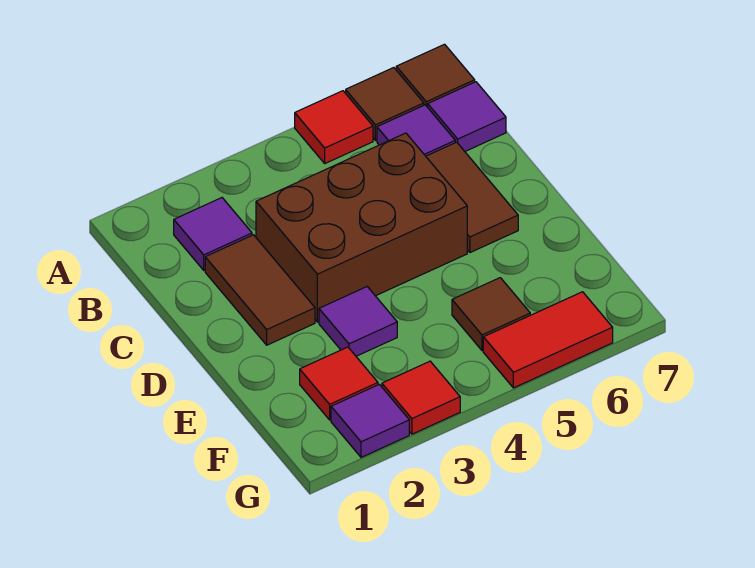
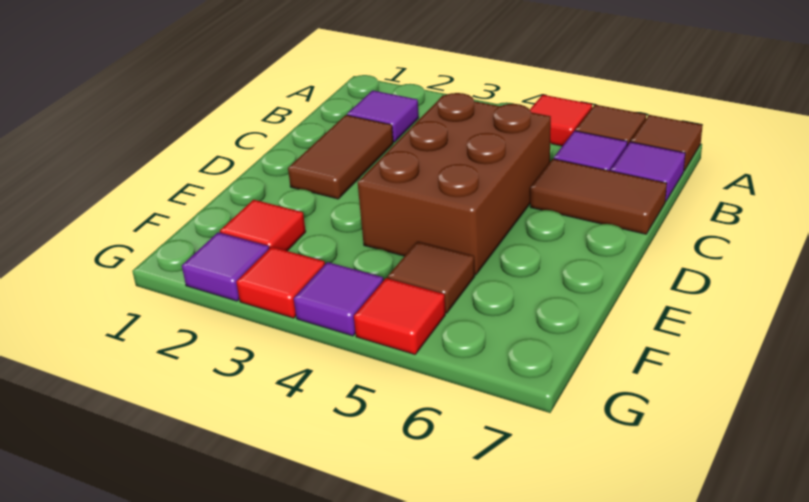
brown brick C3:D5 level 1 -> brown brick C4:E5 level 1
brown tile C6:D6 level 1 -> brown tile C6:C7 level 1
purple tile E3 level 1 -> purple tile G4 level 1
red tile G5:G6 level 1 -> red tile G5 level 1

